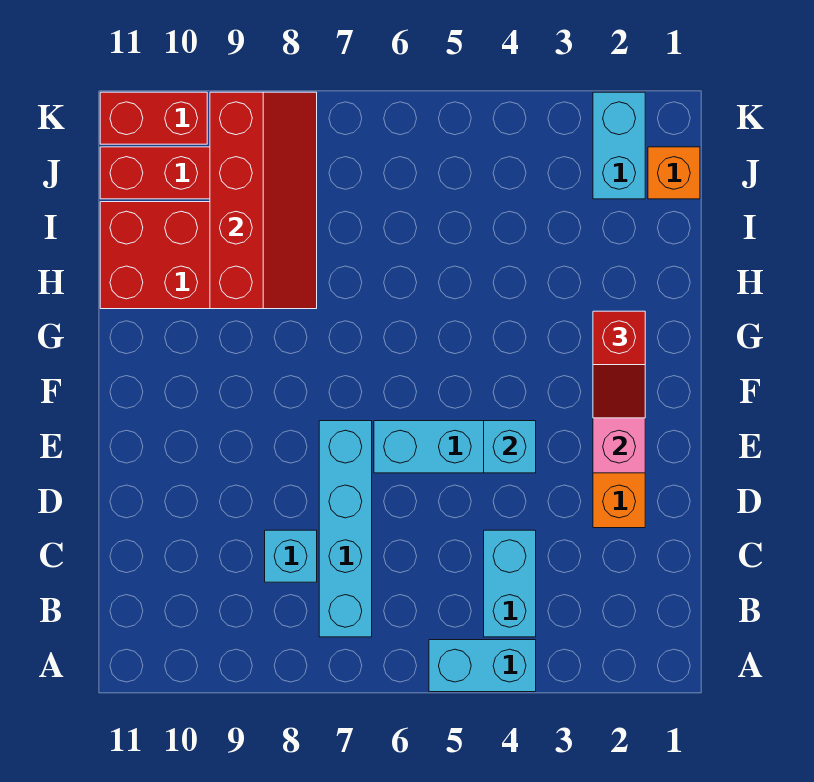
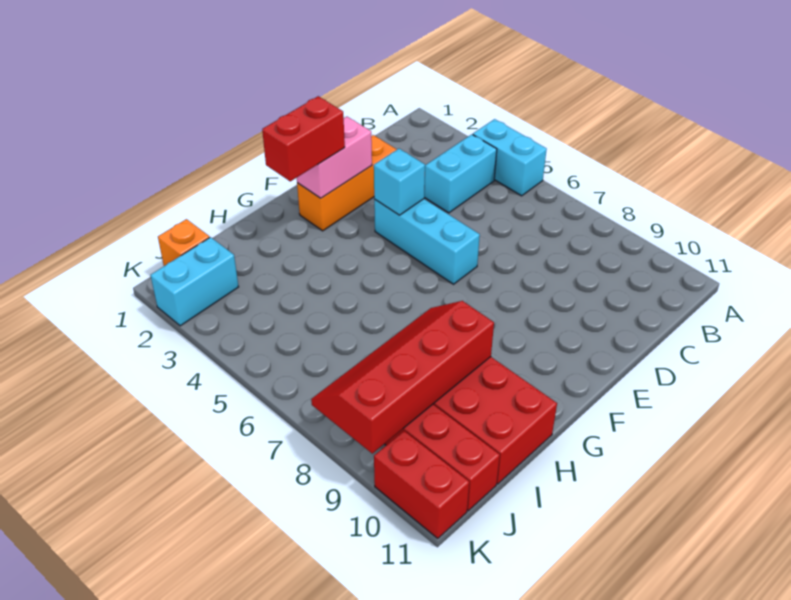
cyan brick B7:E7 level 1 -> none
cyan brick C8 level 1 -> none
red slope F2:G2 level 3 top G -> red brick F2:G2 level 3

